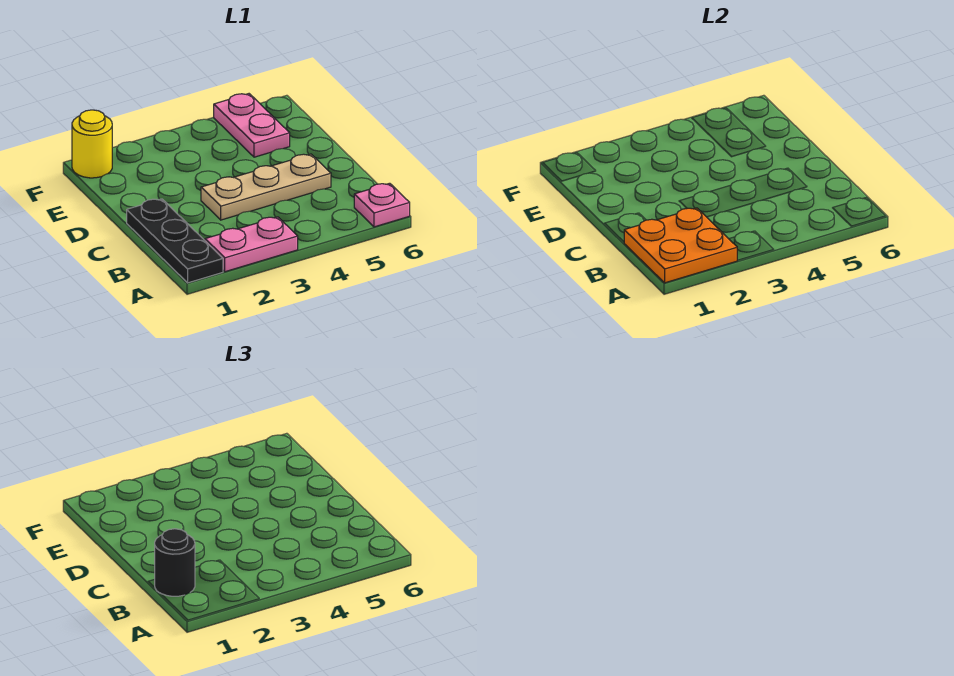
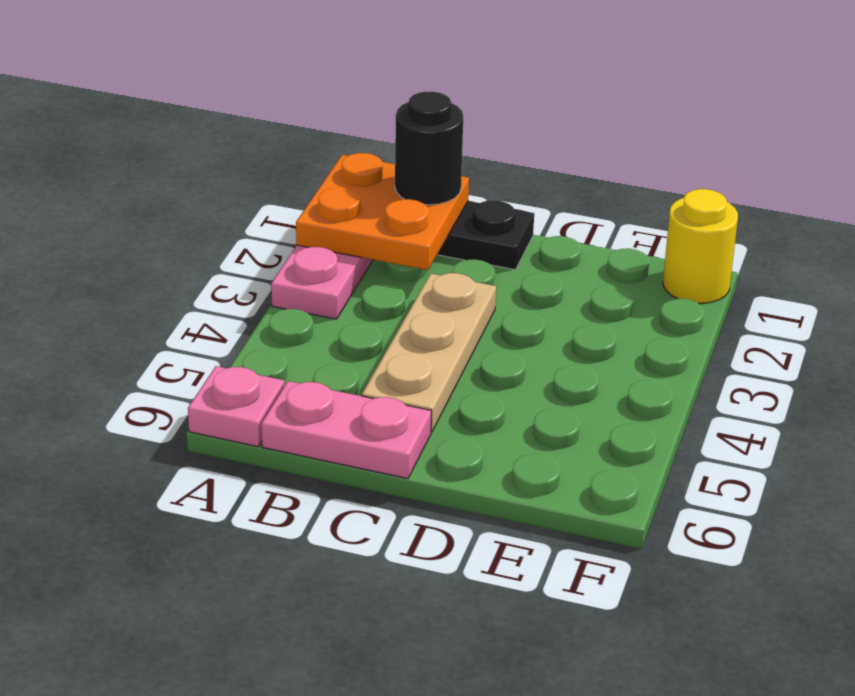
pink plate E5:F5 level 1 -> pink plate B6:C6 level 1

